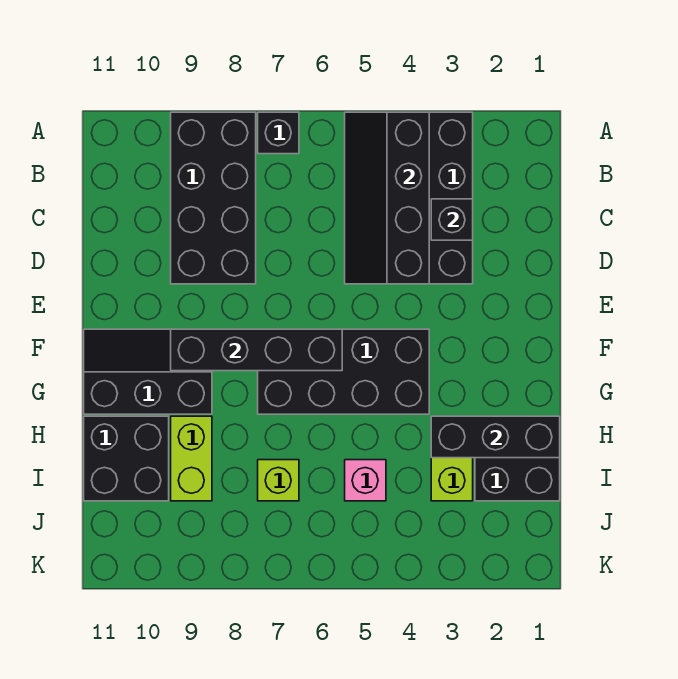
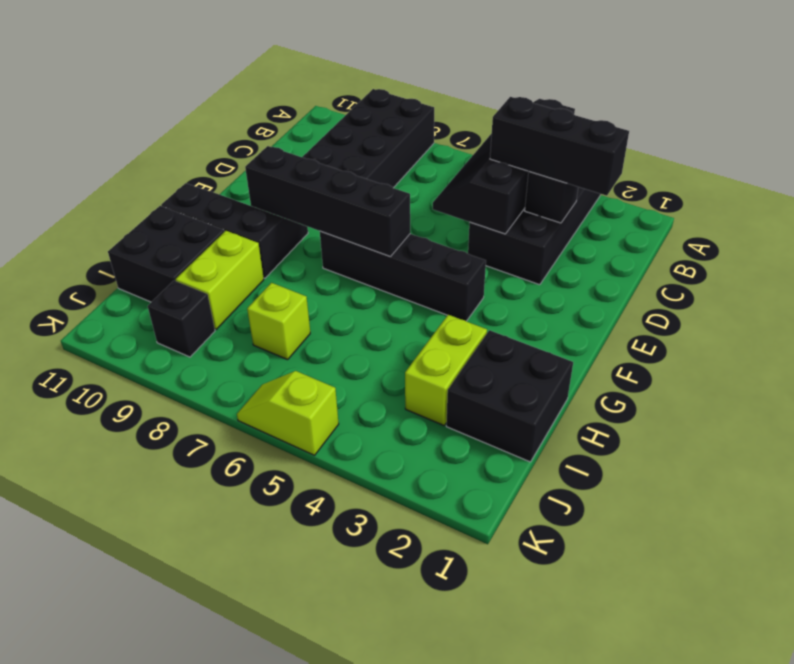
black brick A7 level 1 -> black brick J9 level 1
black brick F4:G7 level 1 -> black brick F4:F7 level 1
black brick H1:H3 level 2 -> black brick C2:C4 level 3
pink brick I5 level 1 -> none
none -> lime slope K5:K6 level 1 top 5

